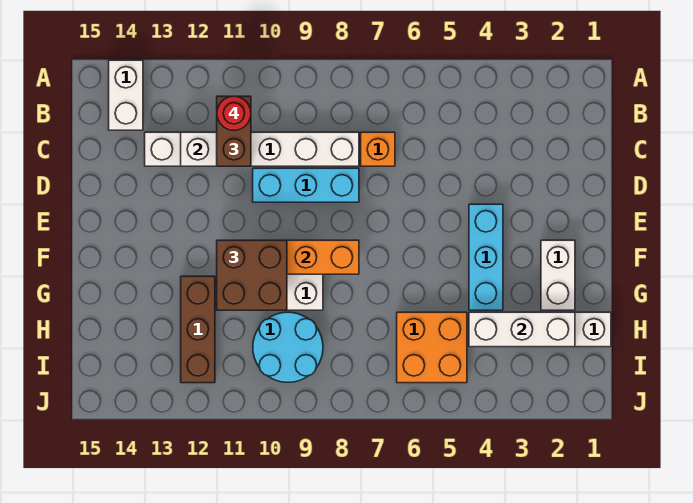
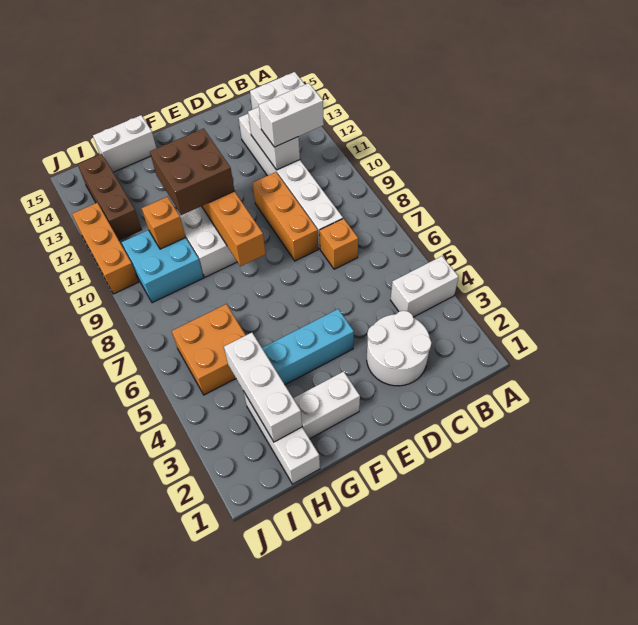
none -> white brick A4:B4 level 1
brown brick B11:C11 level 3 -> white brick B11:C11 level 3
red round brick B11 level 4 -> none
none -> white round brick C2:D3 level 1
cyan brick D8:D10 level 1 -> orange brick D8:D10 level 1
brown brick G12:I12 level 1 -> brown brick I12:I14 level 1
none -> white brick G15:H15 level 1
cyan round brick H9:I10 level 1 -> cyan brick H9:I10 level 1
none -> orange brick H10 level 2
none -> orange brick J10:J12 level 1

